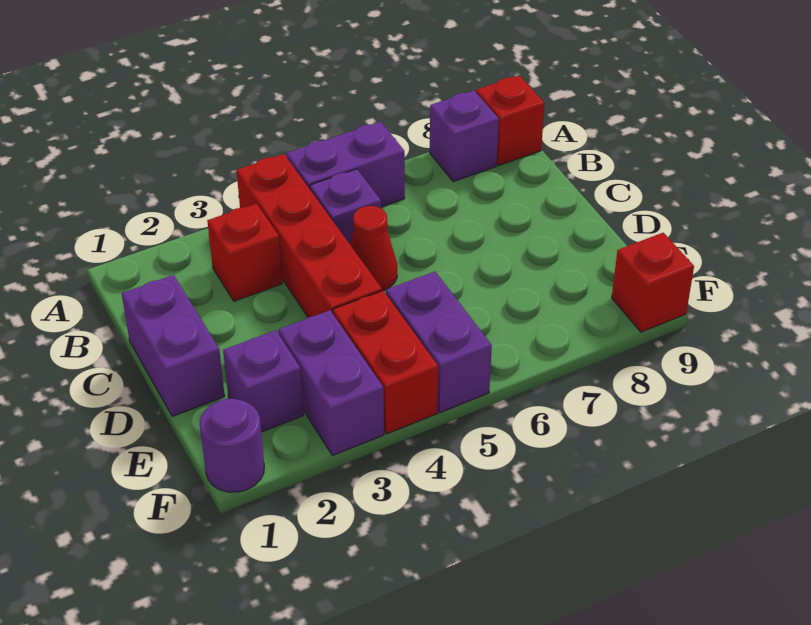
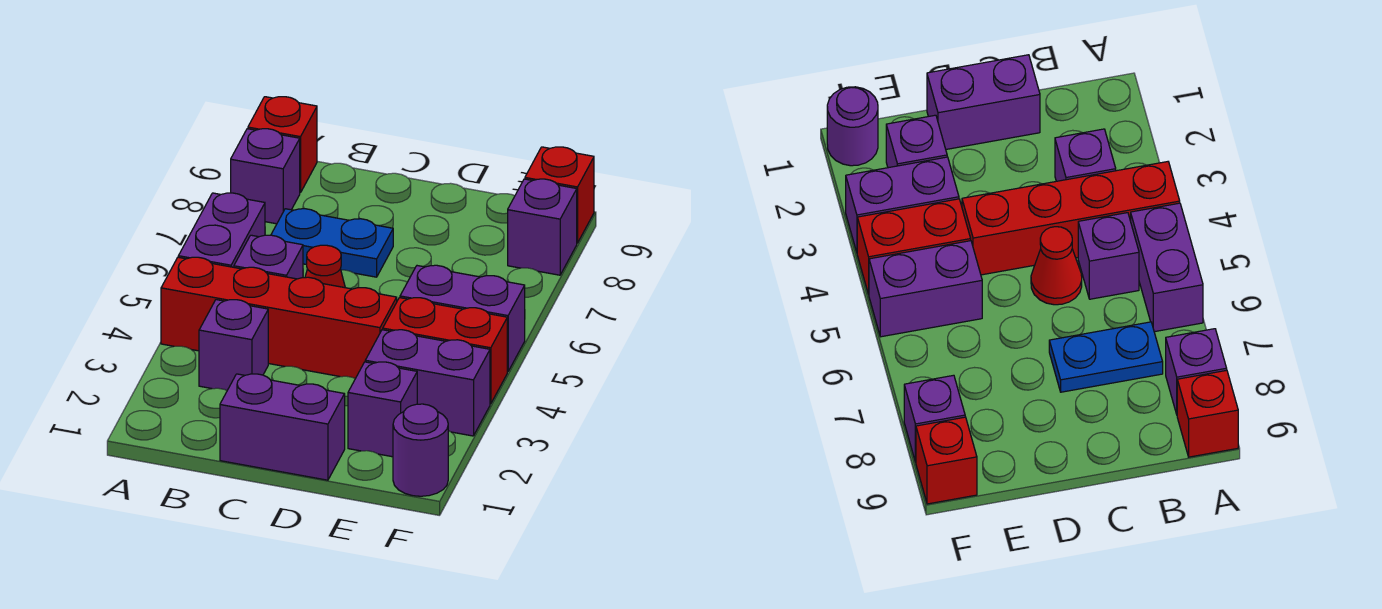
red brick B3 level 1 -> purple brick B3 level 1
none -> blue plate B7:C7 level 1
none -> purple brick F8 level 1

